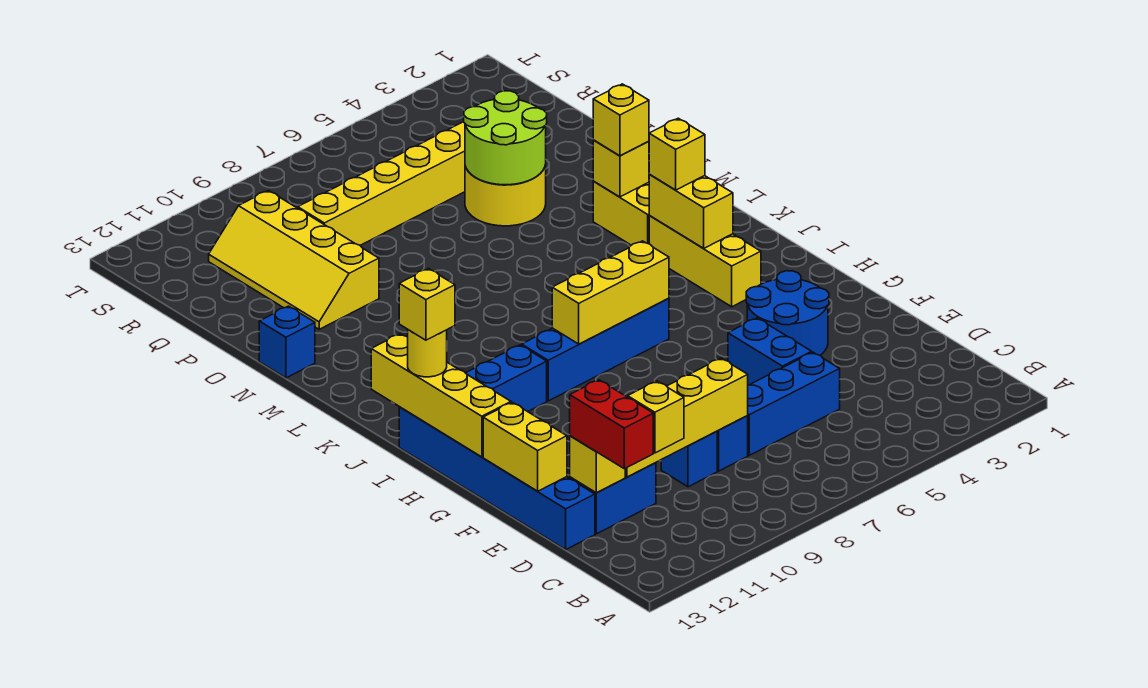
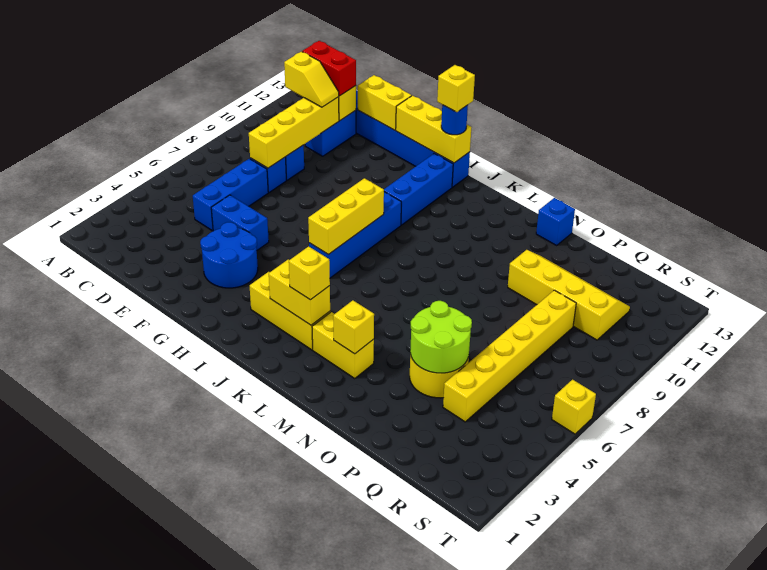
yellow brick G13:J13 level 2 -> yellow brick G13:I13 level 2
yellow round brick I13 level 3 -> blue round brick I13 level 3
yellow brick M3 level 3 -> yellow brick T6 level 1

